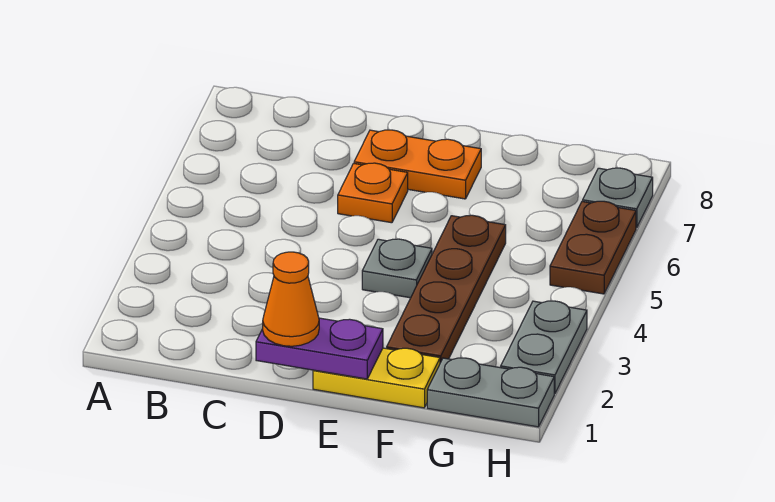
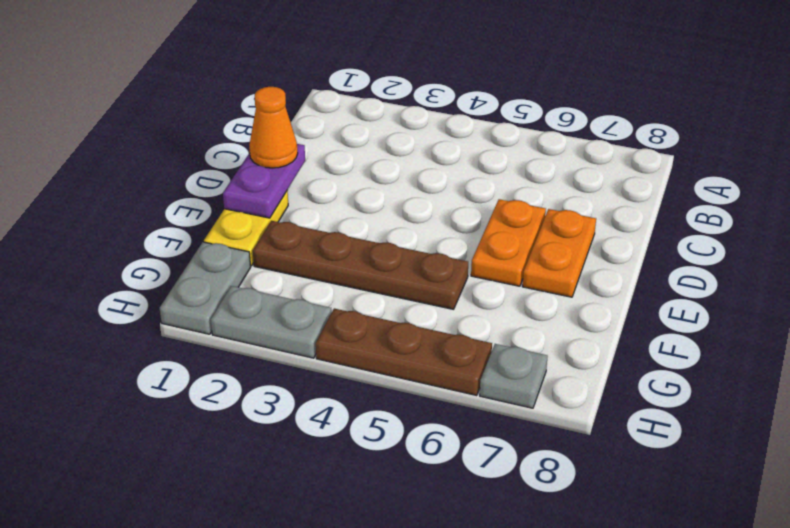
orange plate D6 level 1 -> orange plate D6:E6 level 1
grey plate E4 level 1 -> none
brown plate H5:H6 level 1 -> brown plate H4:H6 level 1

